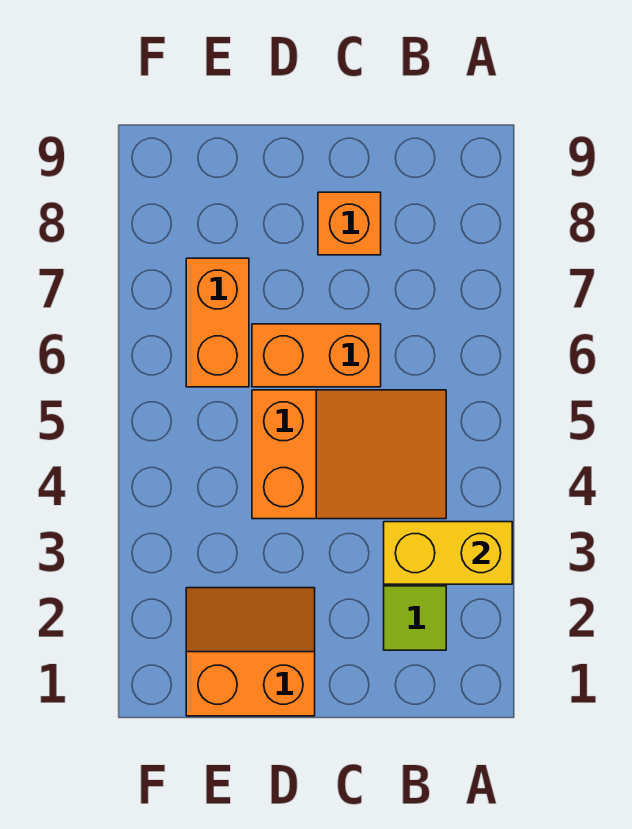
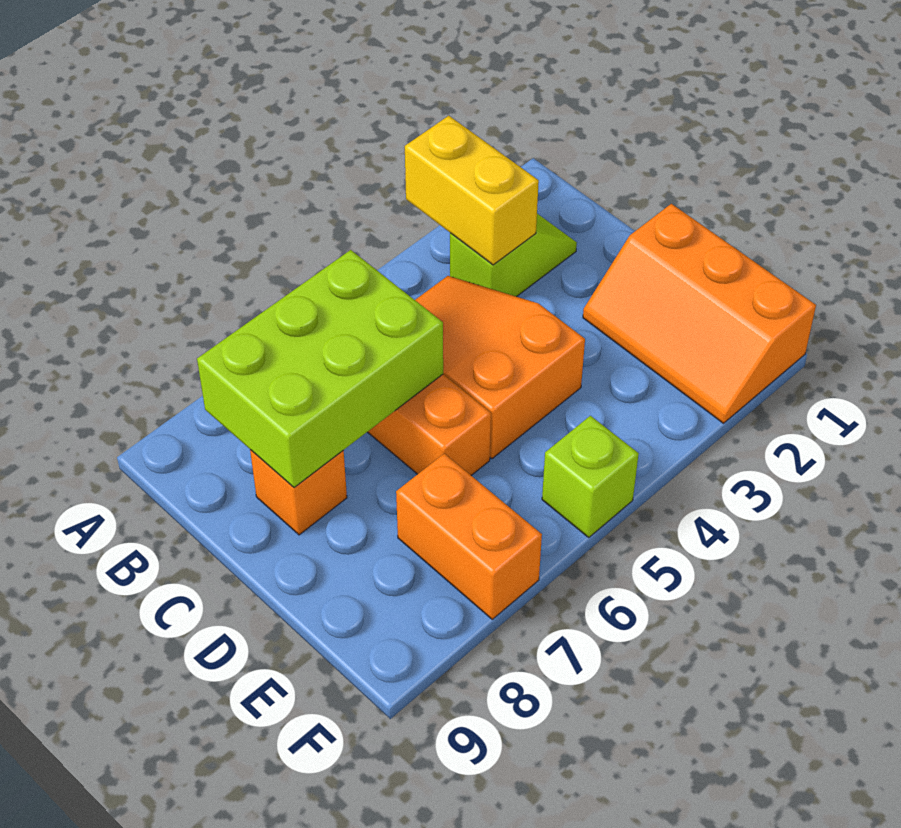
none -> lime brick B6:C8 level 2
orange slope D1:E2 level 1 top 1 -> orange slope D1:F2 level 1 top 1
orange brick E6:E7 level 1 -> orange brick E7:F7 level 1
none -> lime brick F5 level 1

